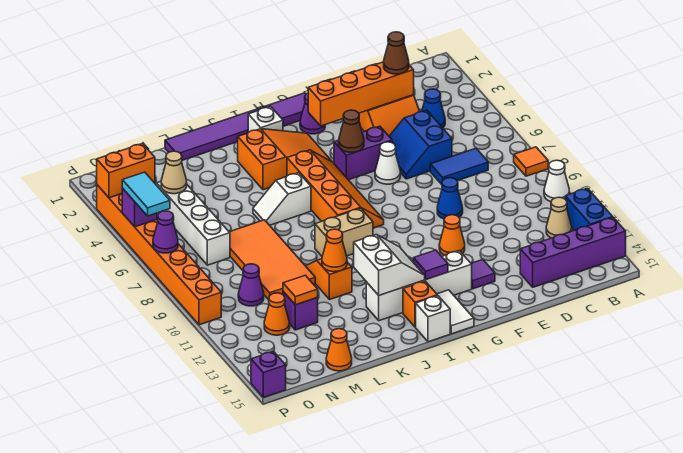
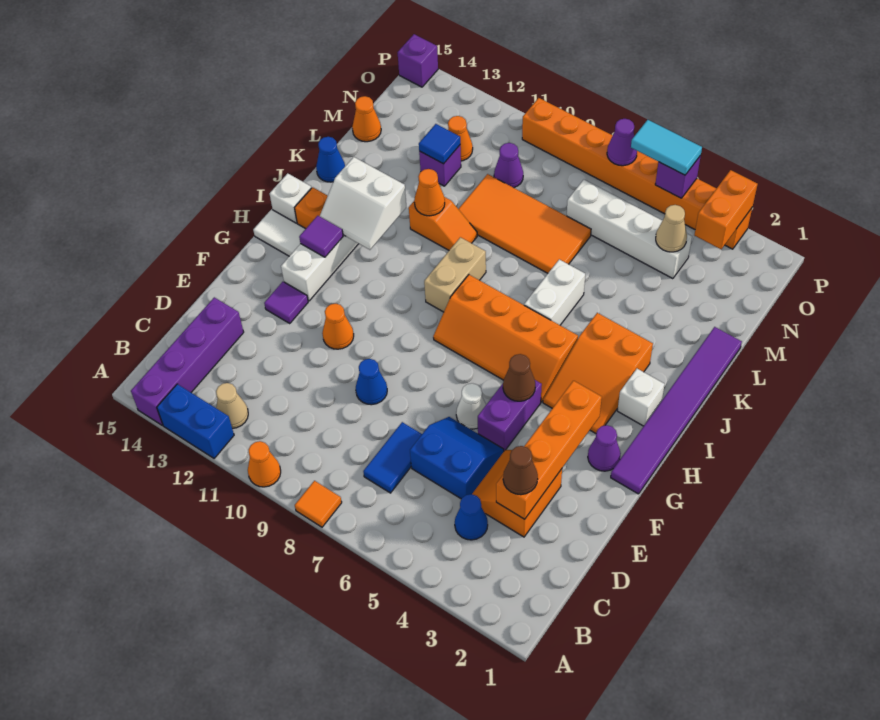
white cone A10 level 1 -> orange cone A10 level 1
white slope J6:K6 level 1 top J -> white brick J6:K6 level 1
none -> blue cone K15 level 1
orange tile M12 level 2 -> blue tile M12 level 2

